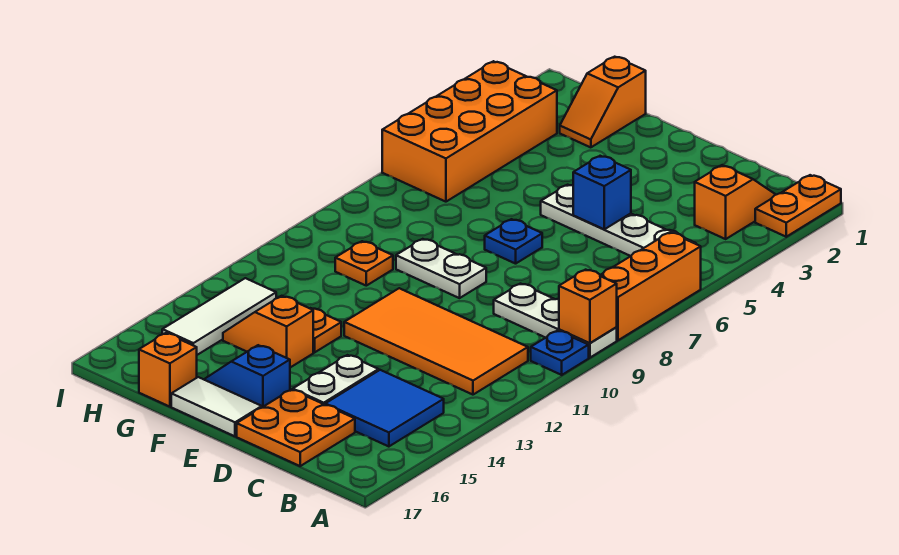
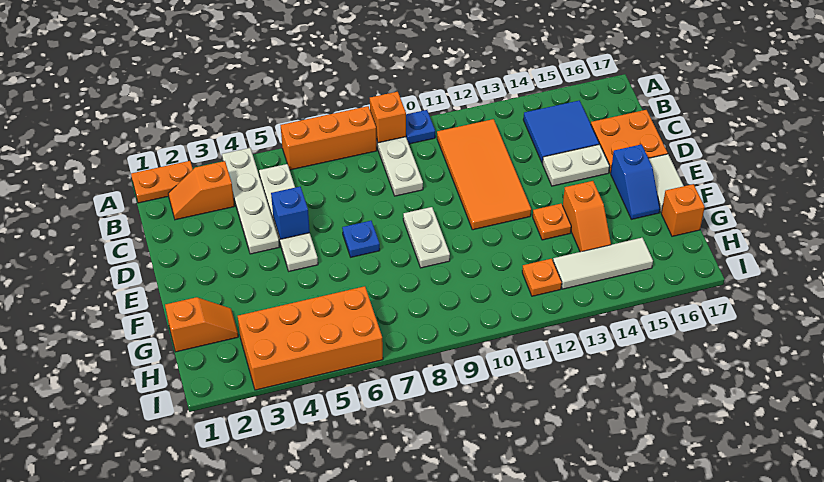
none -> white plate A4:D4 level 1
orange plate G10 level 1 -> orange plate H12 level 1

